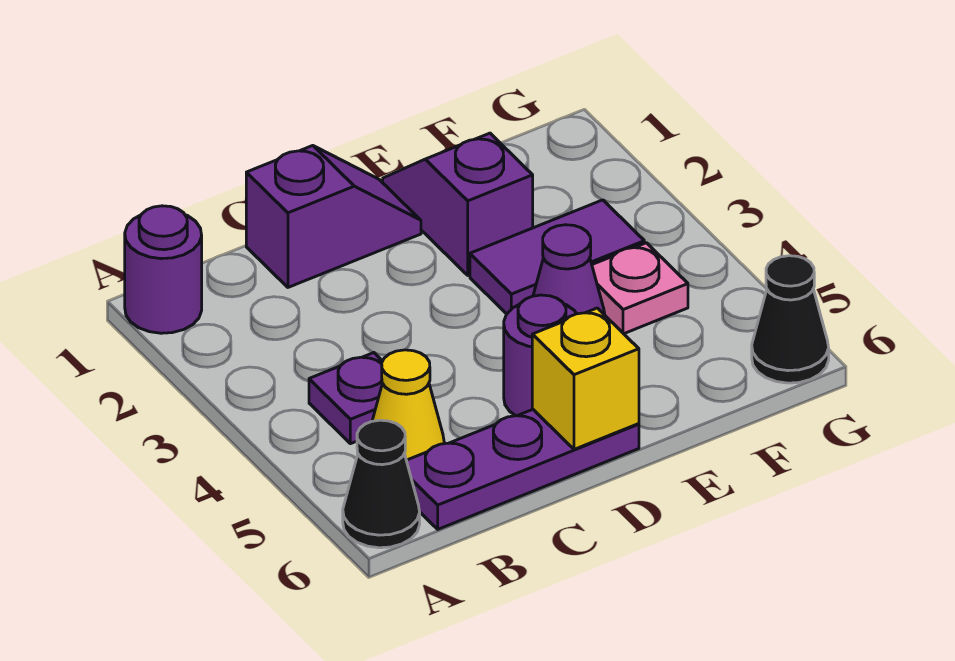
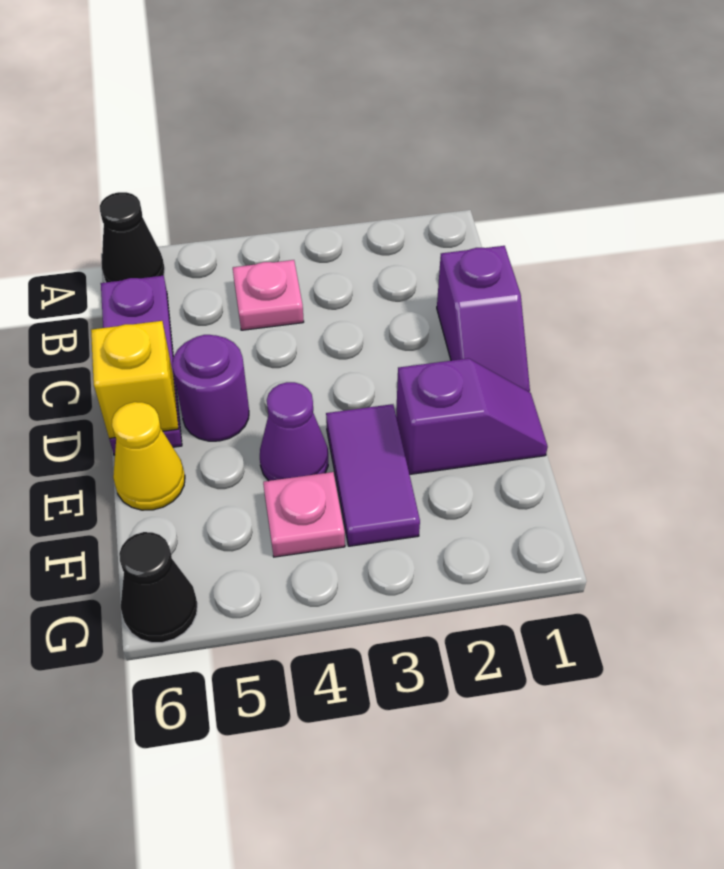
purple round brick A1 level 1 -> none
purple plate B4 level 1 -> pink plate B4 level 1
yellow cone B5 level 1 -> yellow cone E6 level 1

